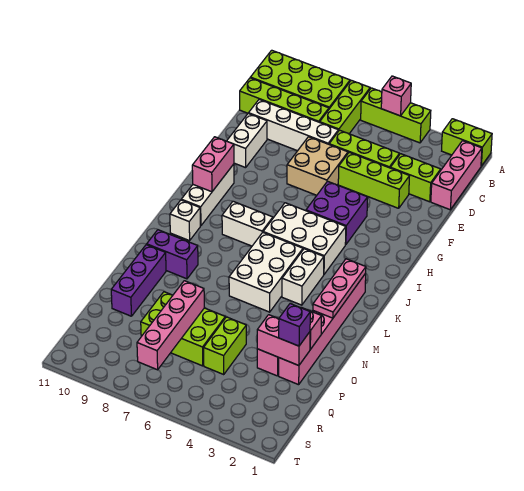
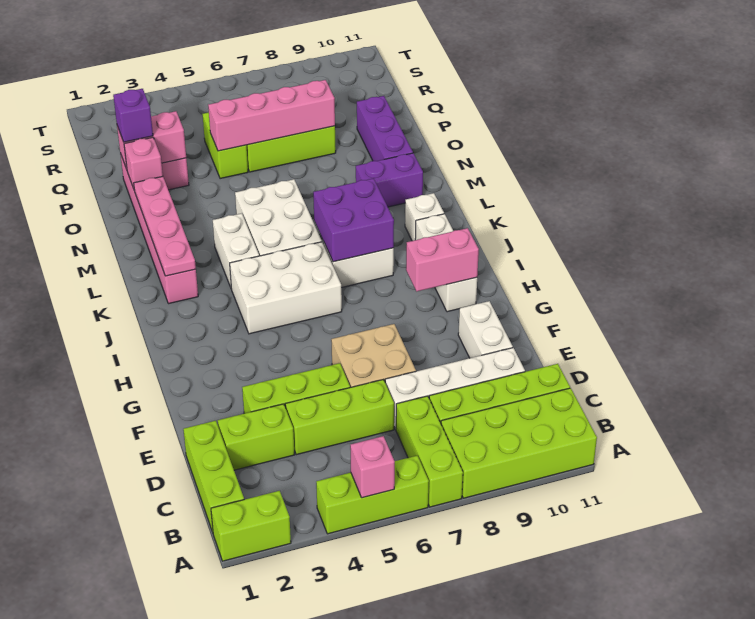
pink brick B1:D1 level 1 -> lime brick B1:D1 level 1
purple brick G4:H5 level 1 -> purple brick J7:K8 level 2
pink brick H10:I10 level 2 -> pink brick H9:H10 level 2
pink plate K2:M2 level 2 -> pink plate K2:N2 level 2
pink brick P7:S7 level 2 -> pink brick P5:P8 level 2

